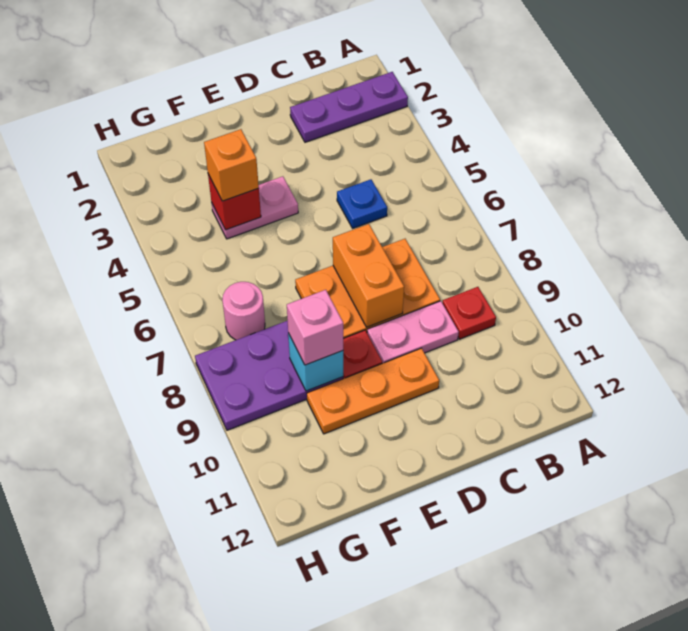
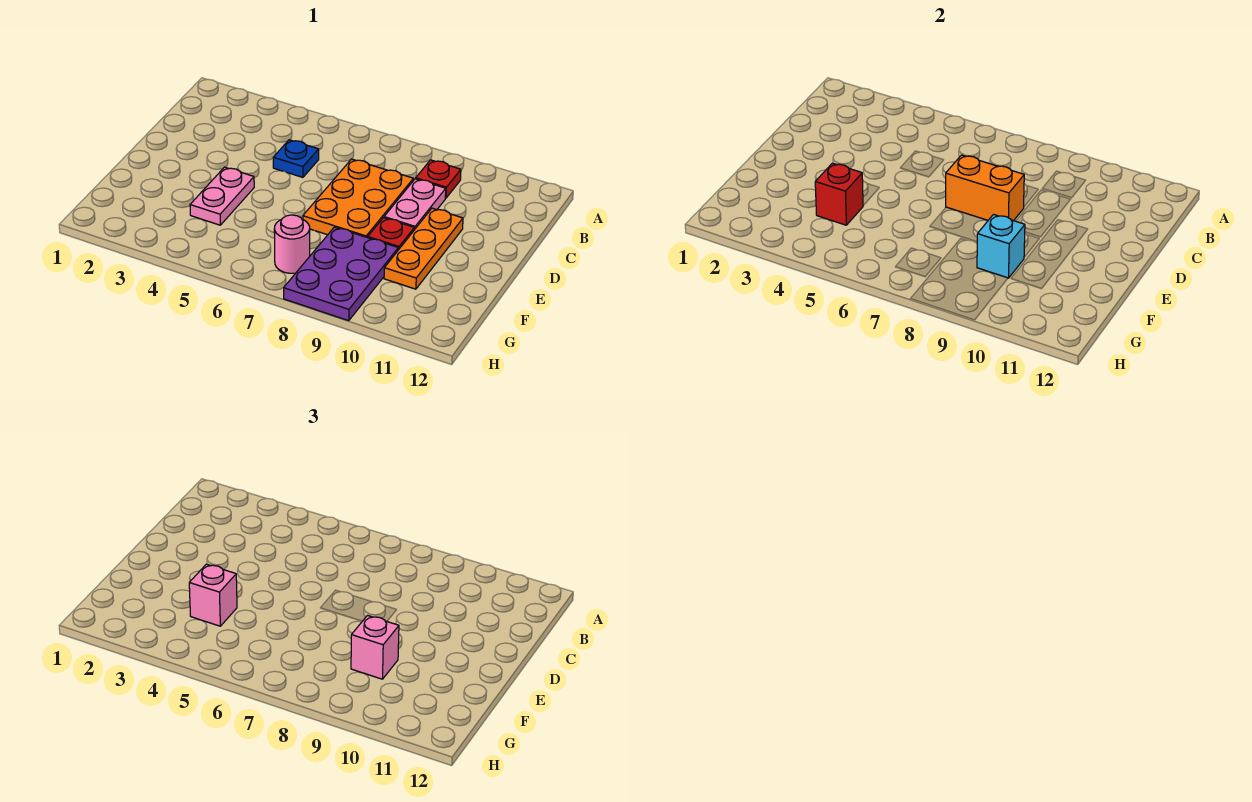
purple plate A2:C2 level 1 -> none
orange brick F4 level 3 -> pink brick F4 level 3

